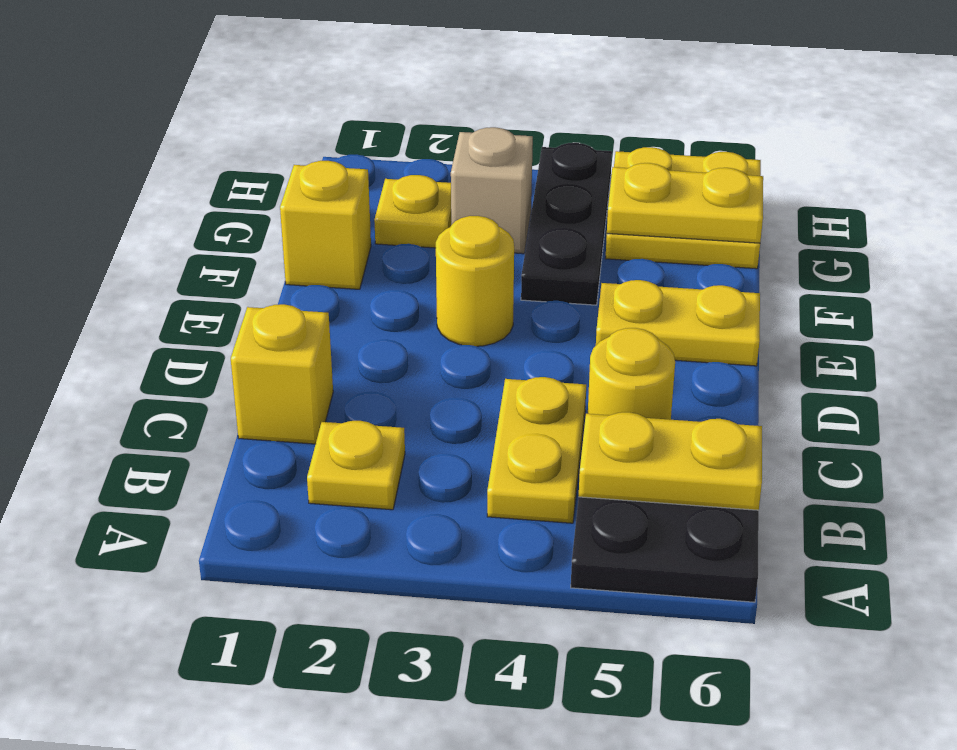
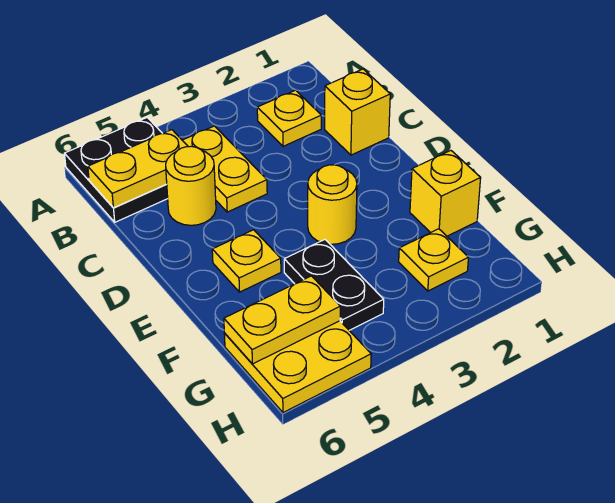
yellow plate E5:E6 level 1 -> yellow plate E5 level 1
black plate F4:H4 level 1 -> black plate F4:G4 level 1
tan brick G3 level 1 -> none

